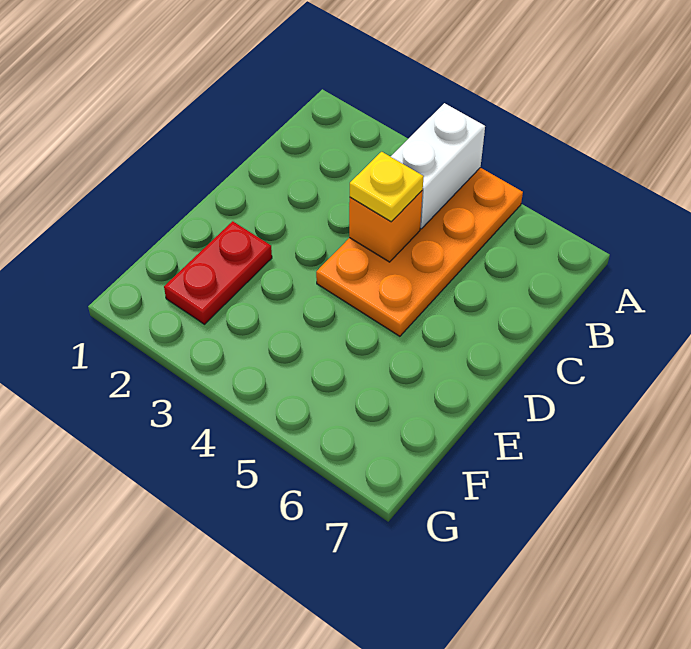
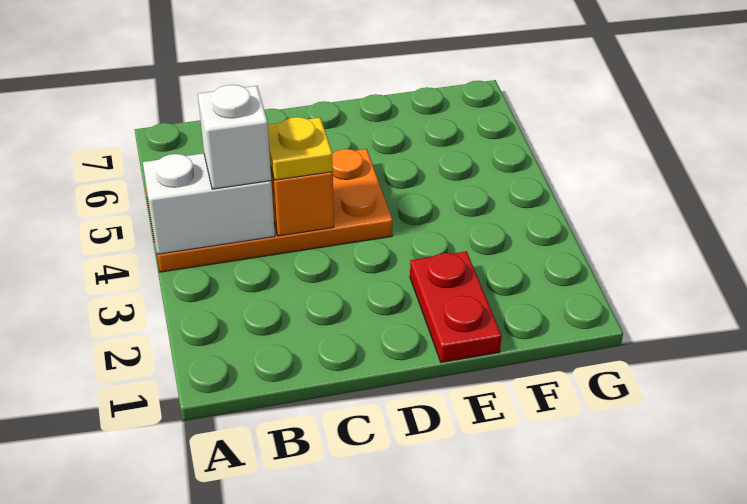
none -> white brick B4 level 3
red plate E2:F2 level 1 -> red plate E1:E2 level 1

